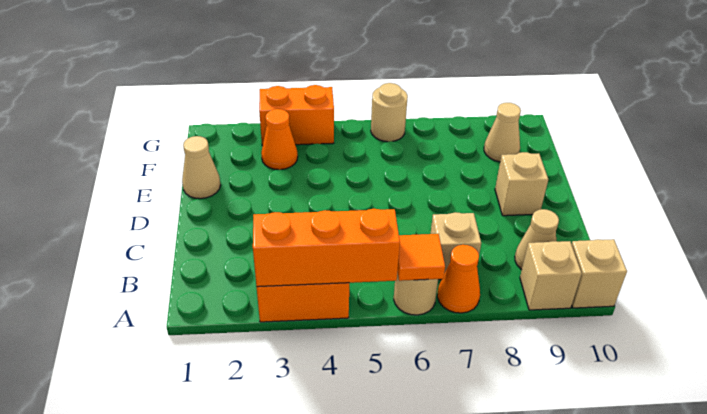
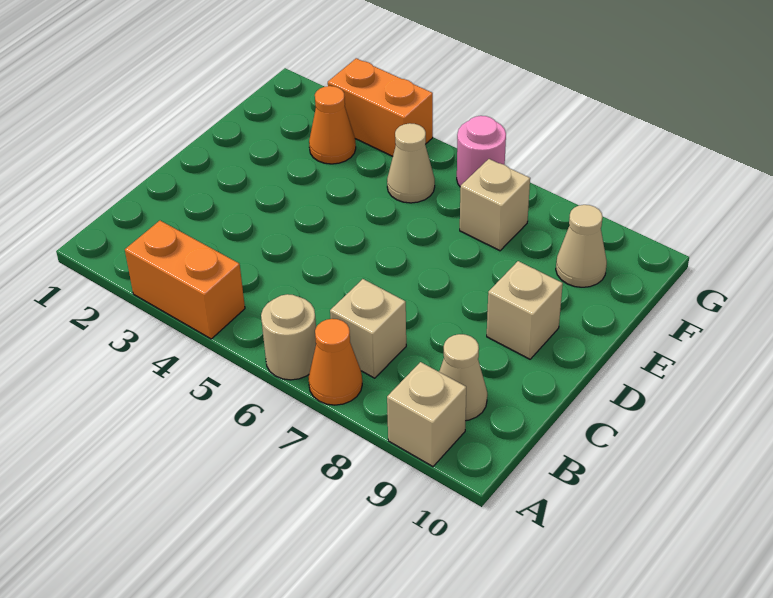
orange brick A3:A5 level 2 -> none
orange tile A6 level 2 -> none
tan brick A10 level 1 -> tan brick F7 level 1
tan cone E1 level 1 -> tan cone F5 level 1
tan round brick G6 level 1 -> pink round brick G6 level 1

